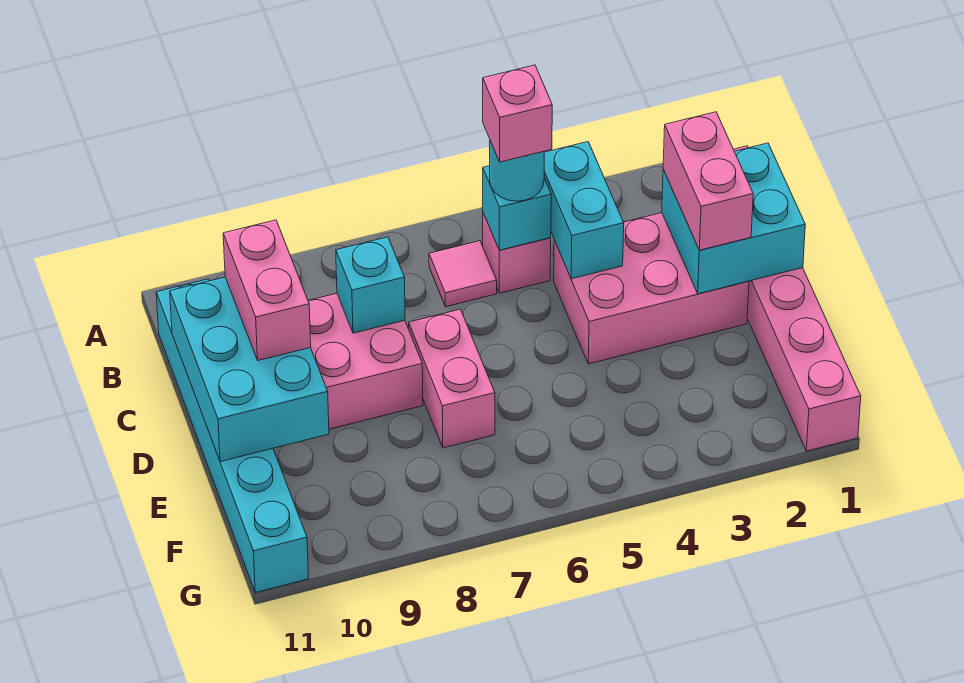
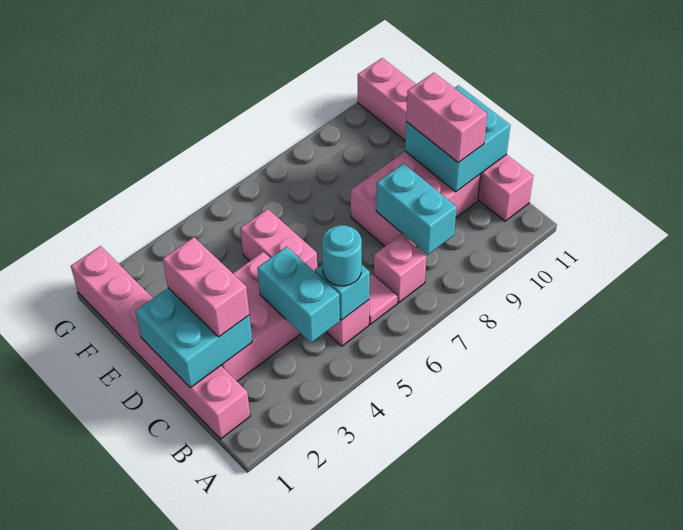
pink brick B5 level 4 -> pink brick B7 level 1
cyan brick B11:G11 level 1 -> pink brick B11:G11 level 1
cyan brick C8 level 2 -> cyan brick B8:C8 level 2
cyan brick C10:E11 level 2 -> cyan brick C10:D11 level 2
pink brick D7:E7 level 1 -> pink brick D5:E5 level 1

